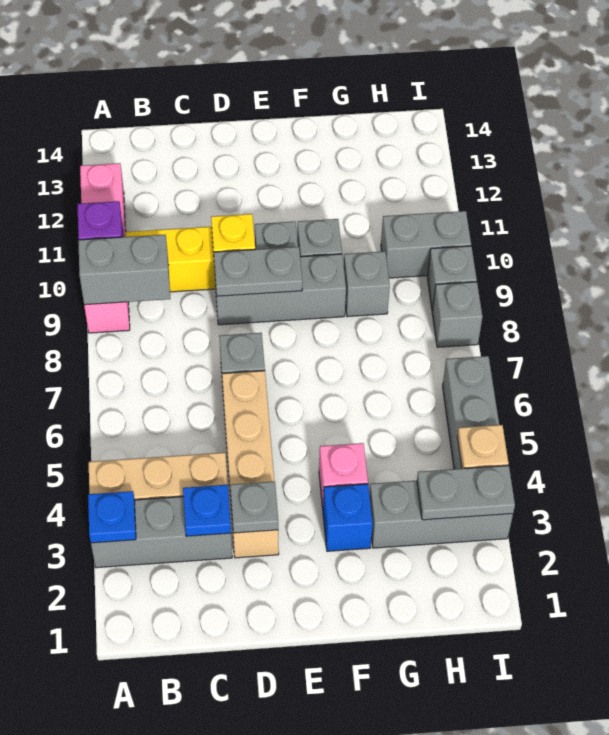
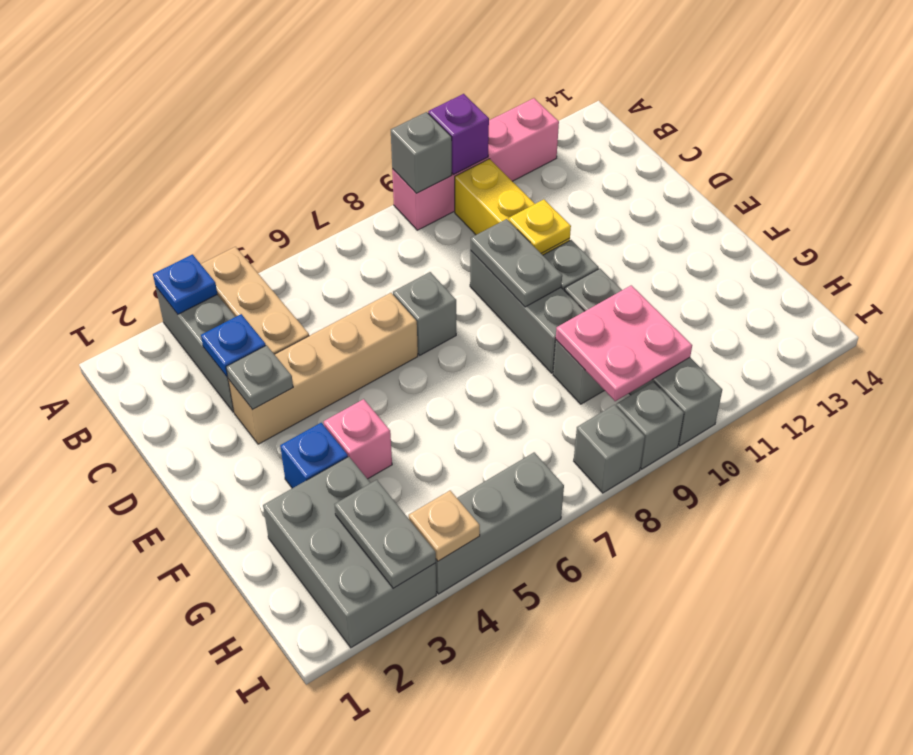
grey brick A9:B9 level 2 -> grey brick A9 level 2
grey brick G3:I3 level 1 -> grey brick G2:I3 level 1
none -> pink plate G9:H10 level 2

